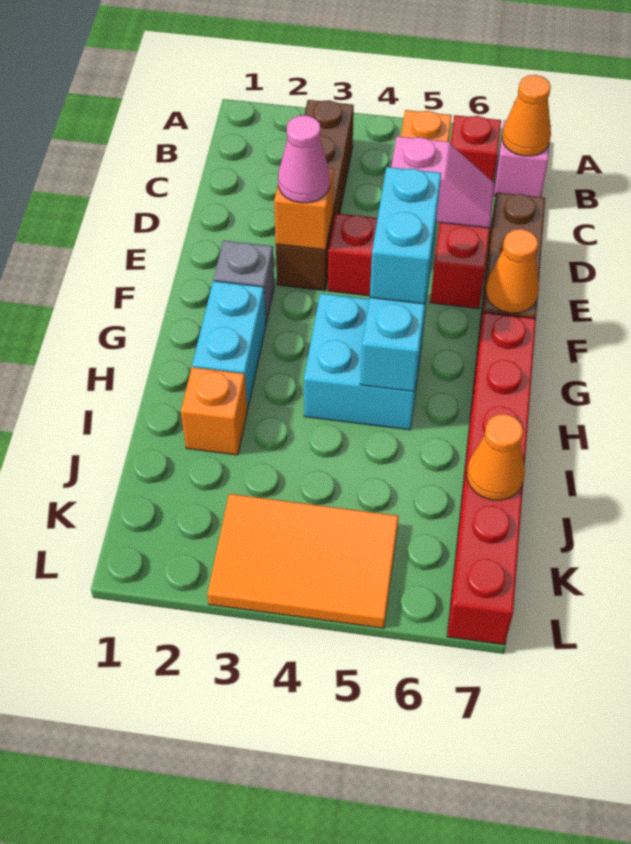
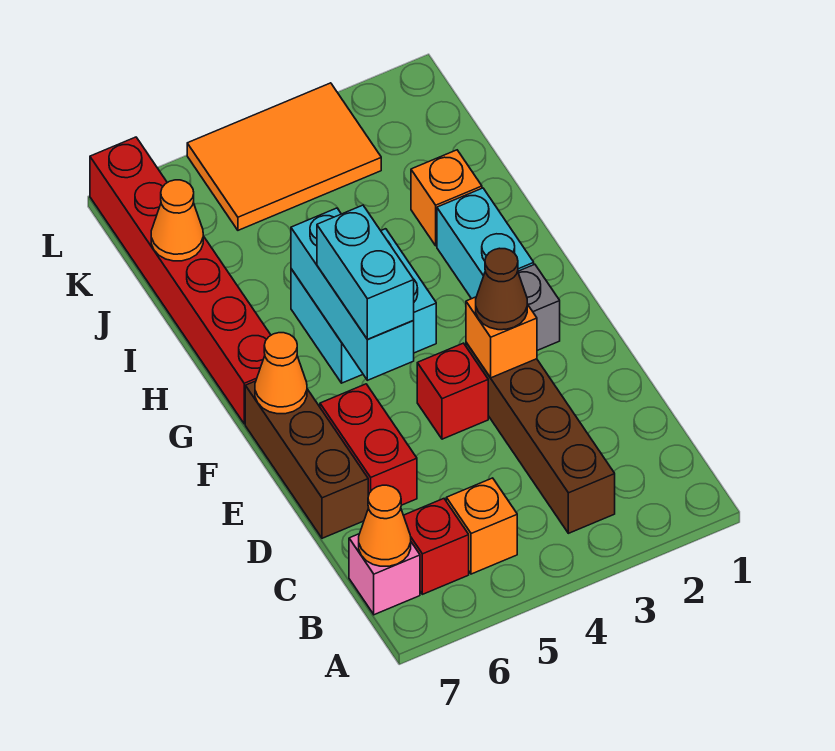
pink slope D5:D6 level 2 top 5 -> none
pink cone E3 level 3 -> brown cone E3 level 3

